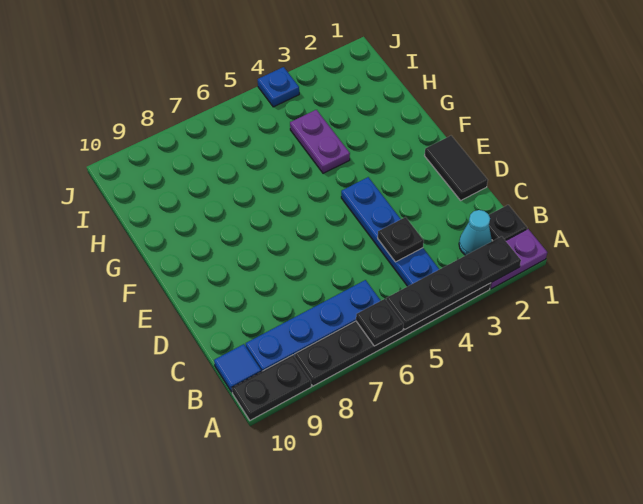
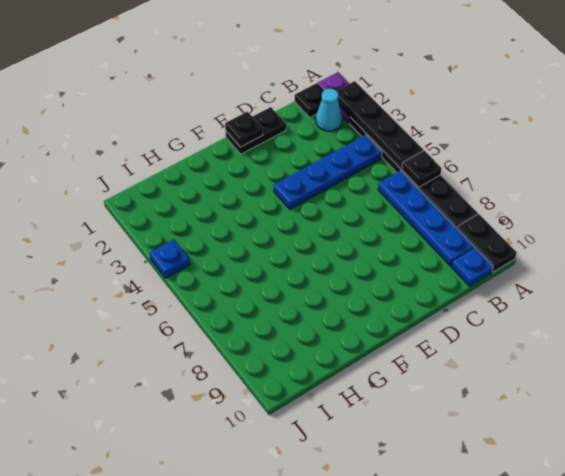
blue tile B10 level 1 -> blue plate B10 level 1
black plate C4 level 2 -> black plate E1 level 2
black tile D1:E1 level 1 -> black plate D1:E1 level 1
purple plate G4:H4 level 1 -> none

